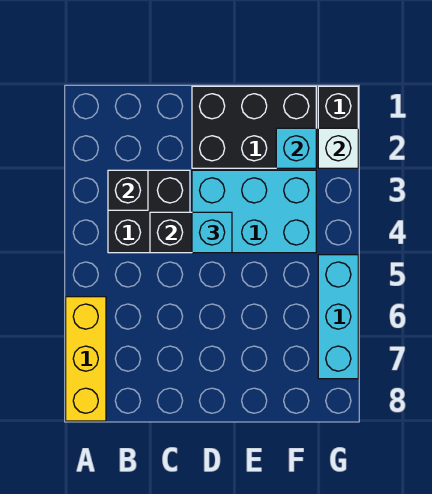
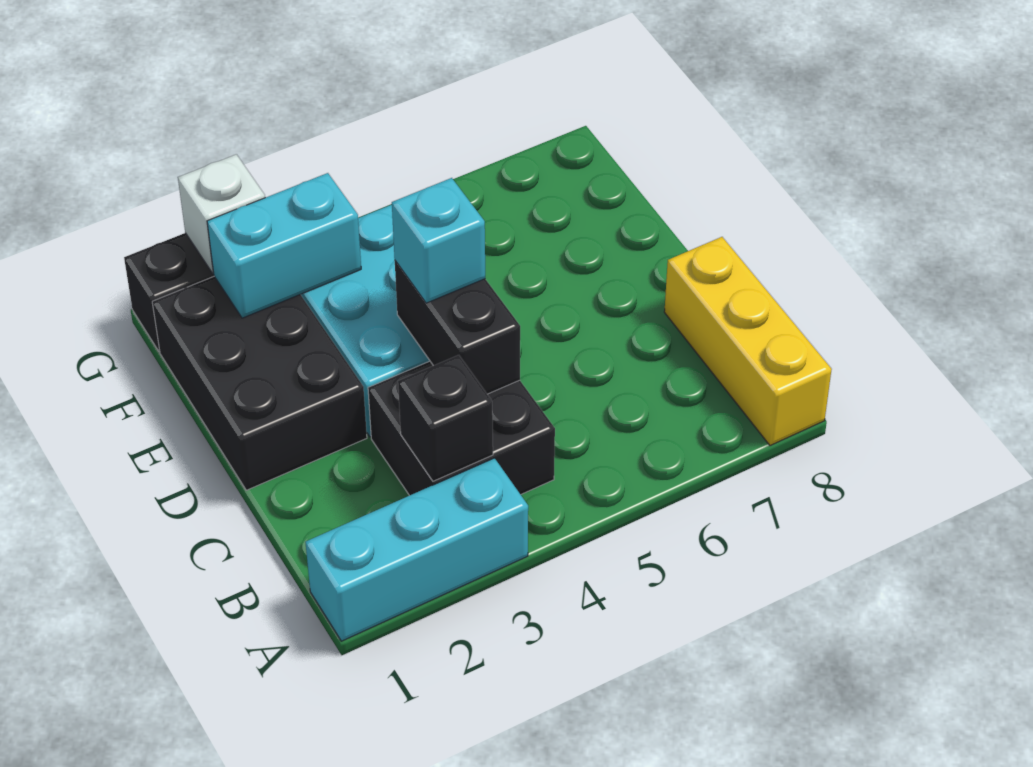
yellow brick A6:A8 level 1 -> yellow brick A8:C8 level 1
cyan brick F2 level 2 -> cyan brick F2:F3 level 2
cyan brick G5:G7 level 1 -> cyan brick A1:A3 level 1

